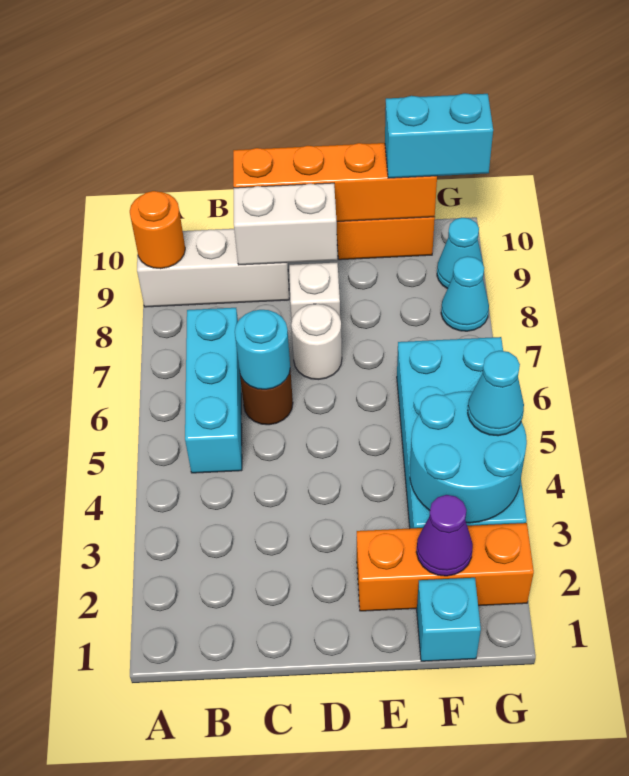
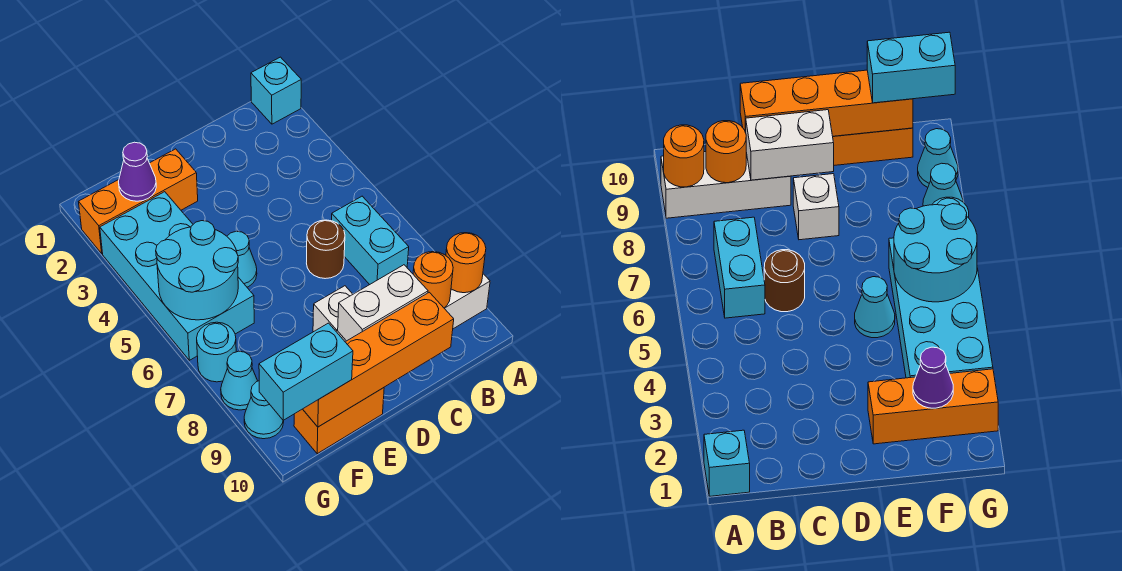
cyan brick B5:B7 level 1 -> cyan brick B6:B7 level 1
none -> orange round brick B9 level 2
cyan round brick C6 level 2 -> cyan round brick G7 level 1
white round brick D7 level 1 -> none
cyan brick F1 level 1 -> cyan brick A1 level 1
cyan round brick F3:G4 level 2 -> cyan round brick F5:G6 level 2
cyan cone G4 level 3 -> cyan cone E5 level 1

